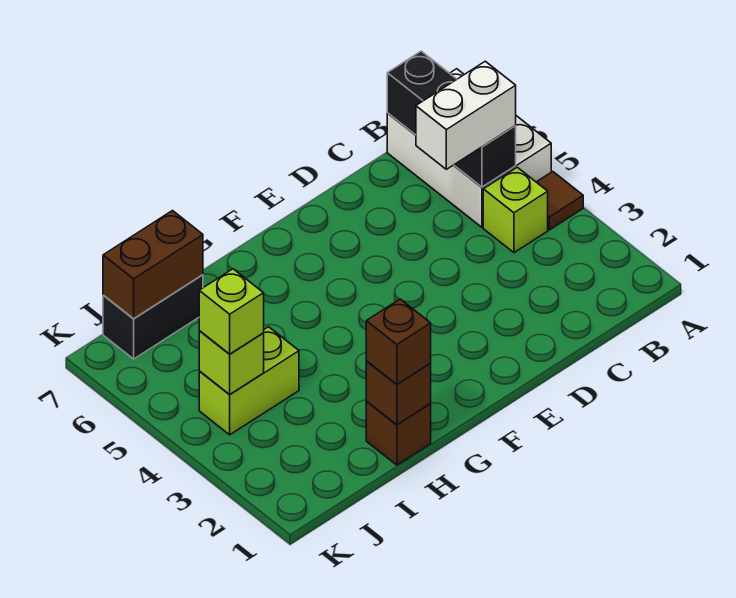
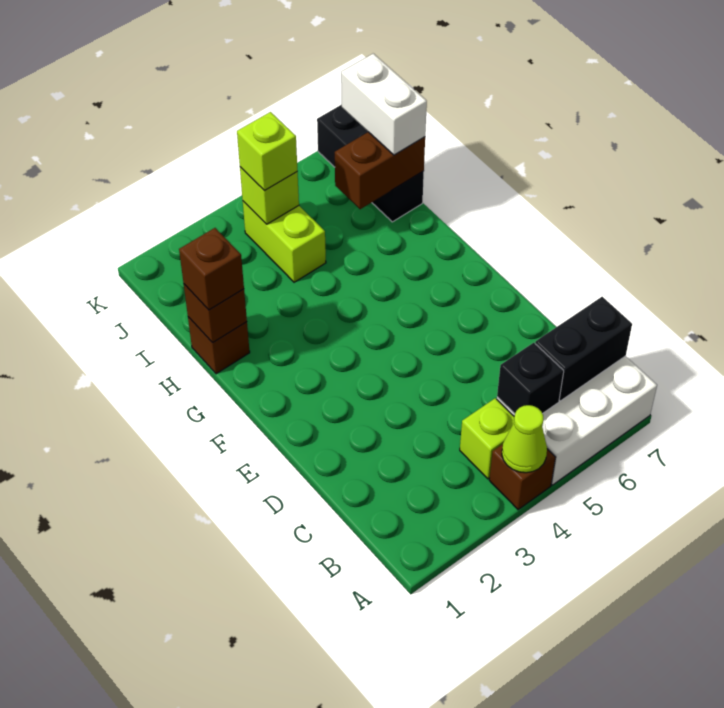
brown tile A4 level 1 -> brown brick A4 level 1
none -> lime cone A4 level 2
white brick B5:C5 level 3 -> white brick I7:J7 level 3
black brick I7:J7 level 1 -> black brick I7:K7 level 1
brown brick I7:J7 level 2 -> brown brick I6:I7 level 2

